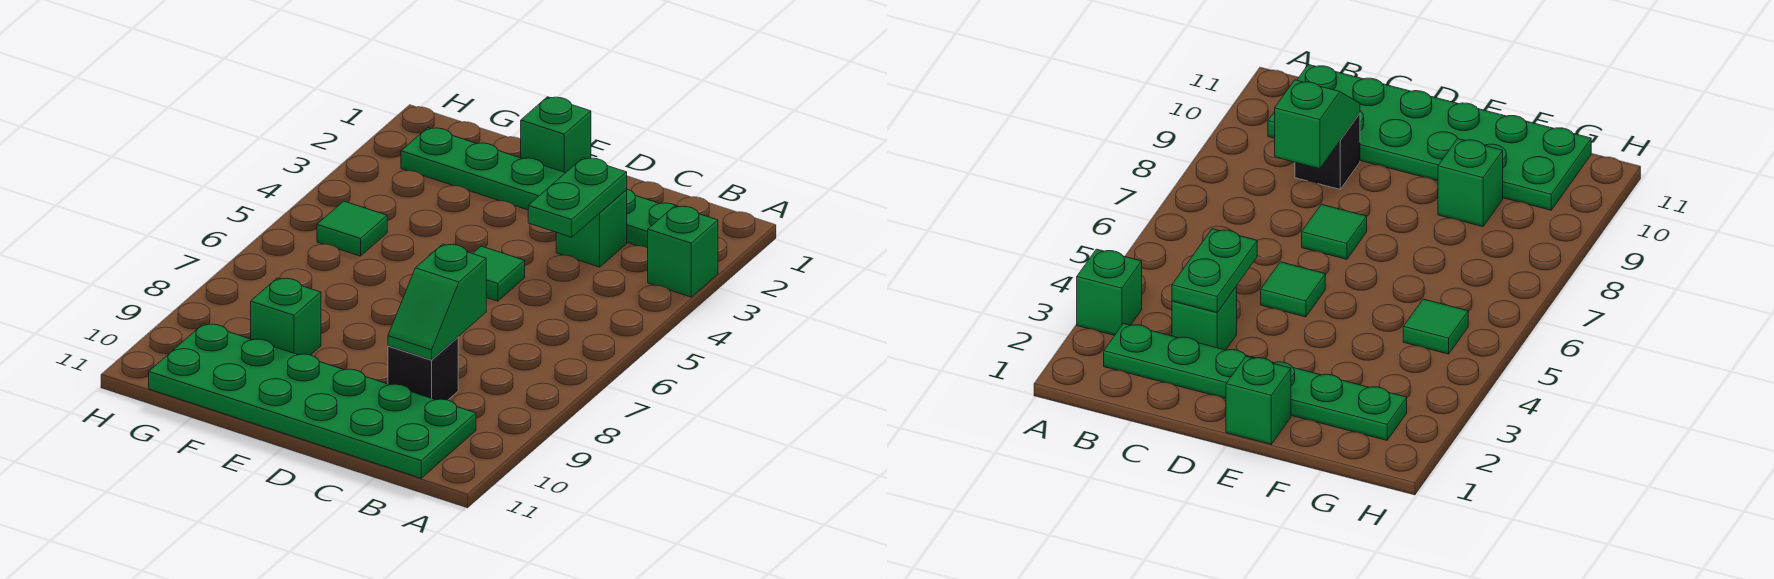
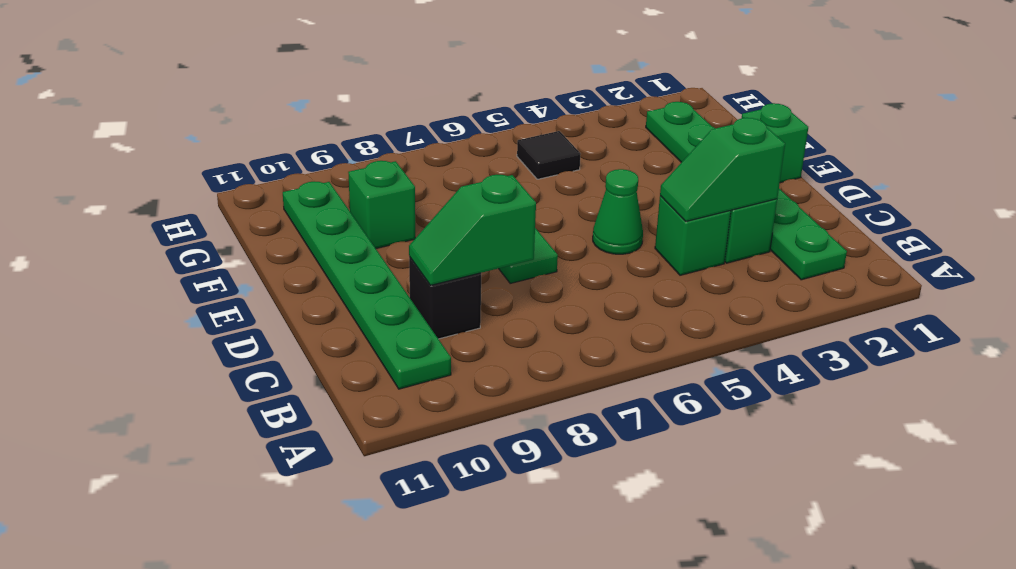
green brick A3 level 1 -> green brick C4 level 1
green plate B10:G11 level 1 -> green plate B10:G10 level 1
green plate C3:C4 level 2 -> green slope C3:C4 level 2 top 3
green tile D5 level 1 -> green cone D5 level 1
green tile G5 level 1 -> black tile G5 level 1

